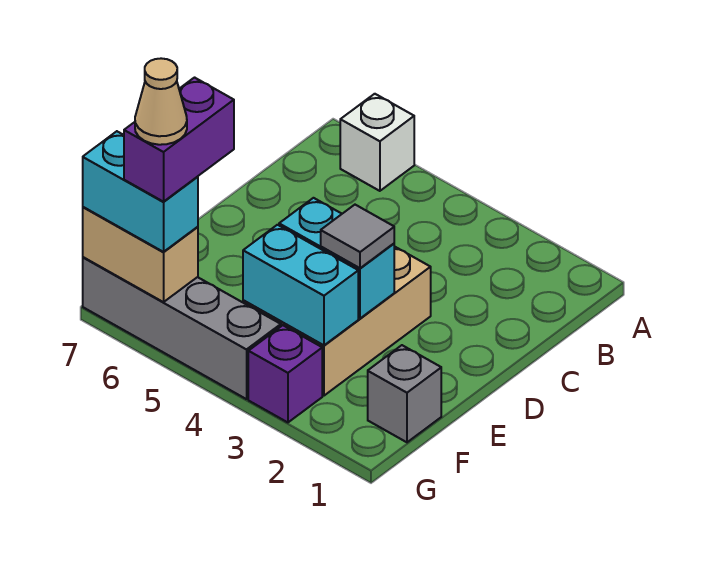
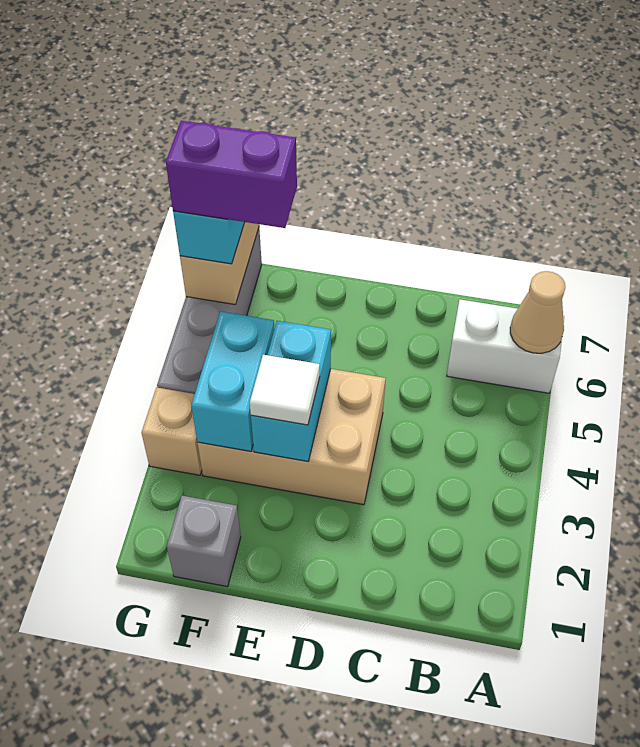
white brick A6 level 1 -> white brick A6:B6 level 1
grey tile E3 level 3 -> white tile E3 level 3
purple brick G3 level 1 -> tan brick G3 level 1
tan cone G6 level 5 -> tan cone A6 level 2

